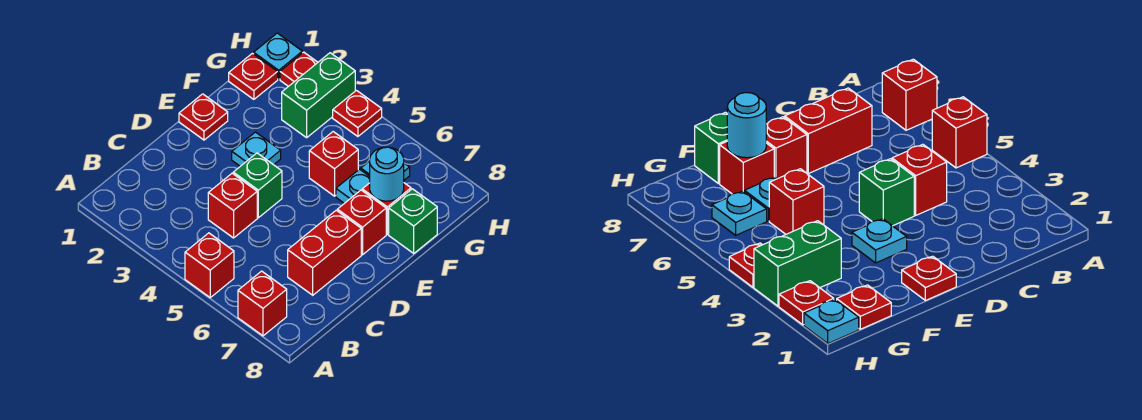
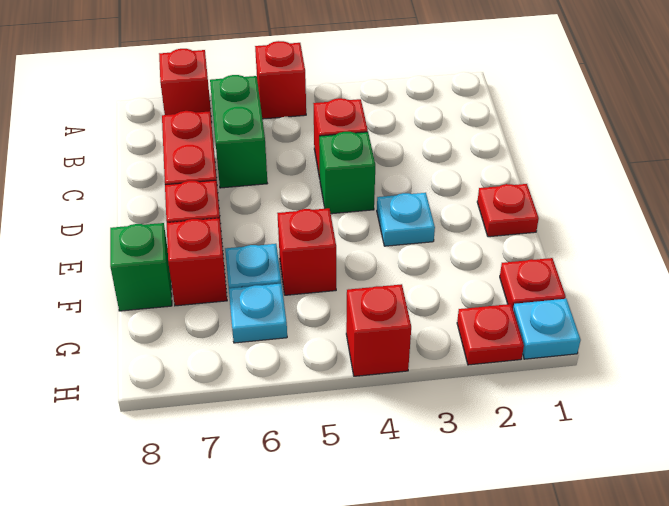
cyan round brick F7 level 2 -> none
green brick G3:H3 level 1 -> green brick B6:C6 level 1
red plate H4 level 1 -> red brick H4 level 1

